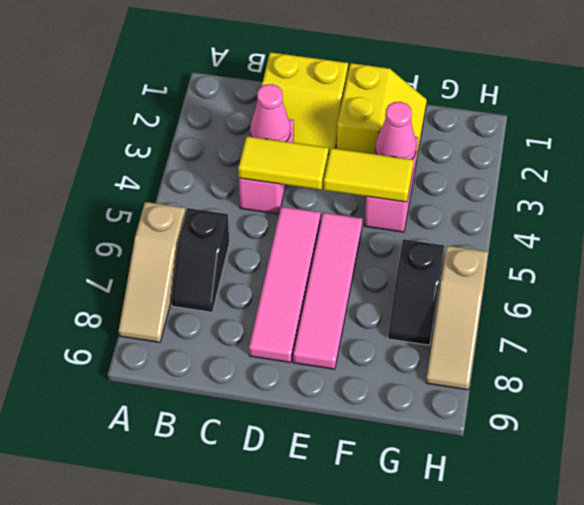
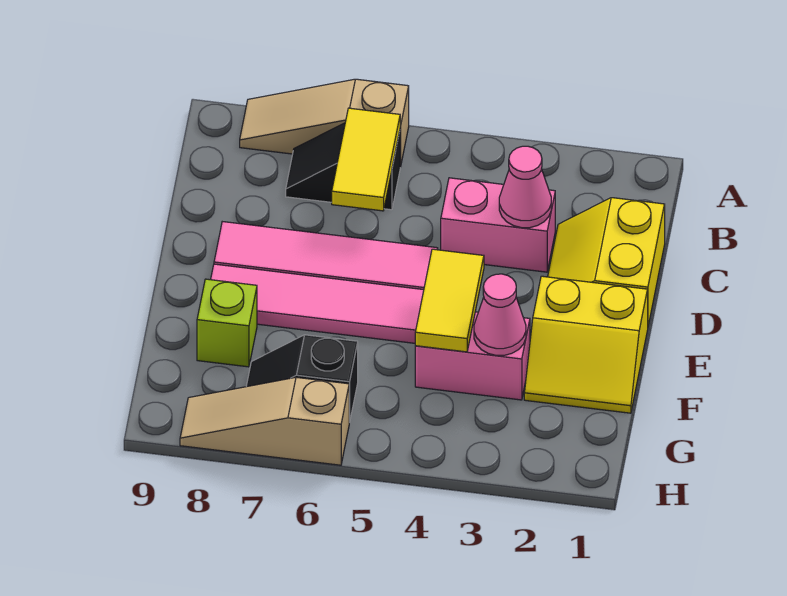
yellow tile C4:D4 level 2 -> yellow tile B6:C6 level 2
none -> lime brick F8 level 1

